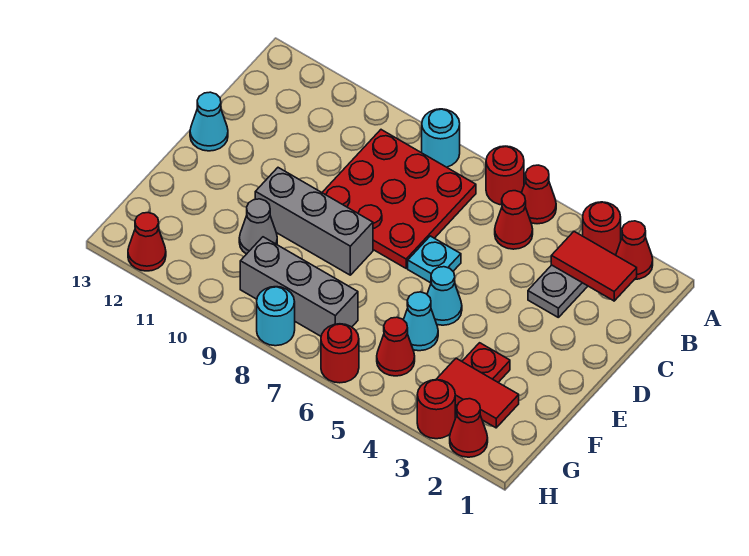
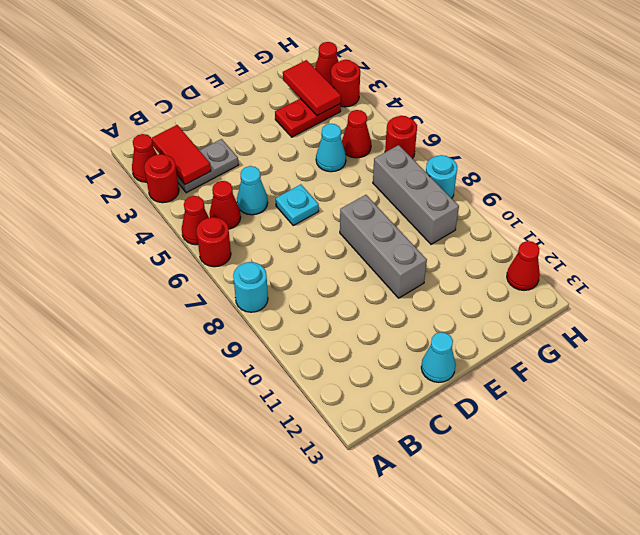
red plate B7:D9 level 1 -> none
cyan cone E5 level 1 -> cyan cone C5 level 1
grey cone F10 level 1 -> none

